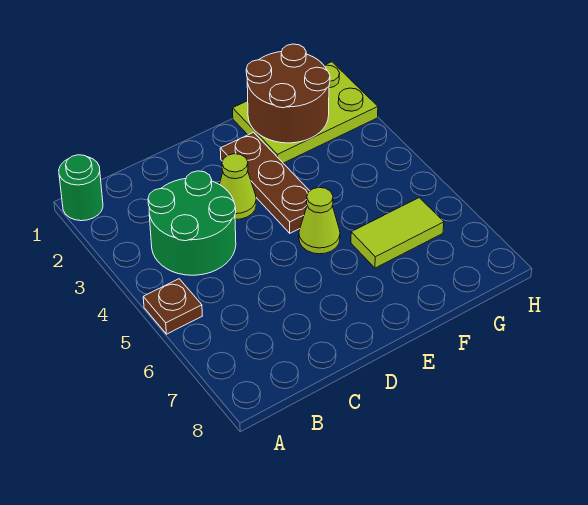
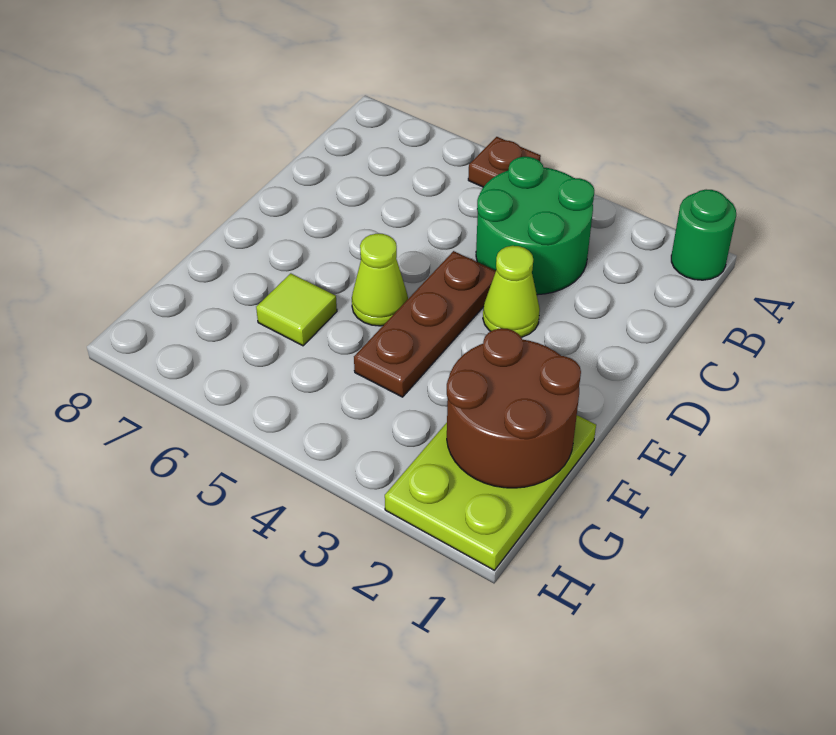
brown plate E2:E4 level 1 -> brown plate D4:F4 level 1
lime tile F6:G6 level 1 -> lime tile F6 level 1

